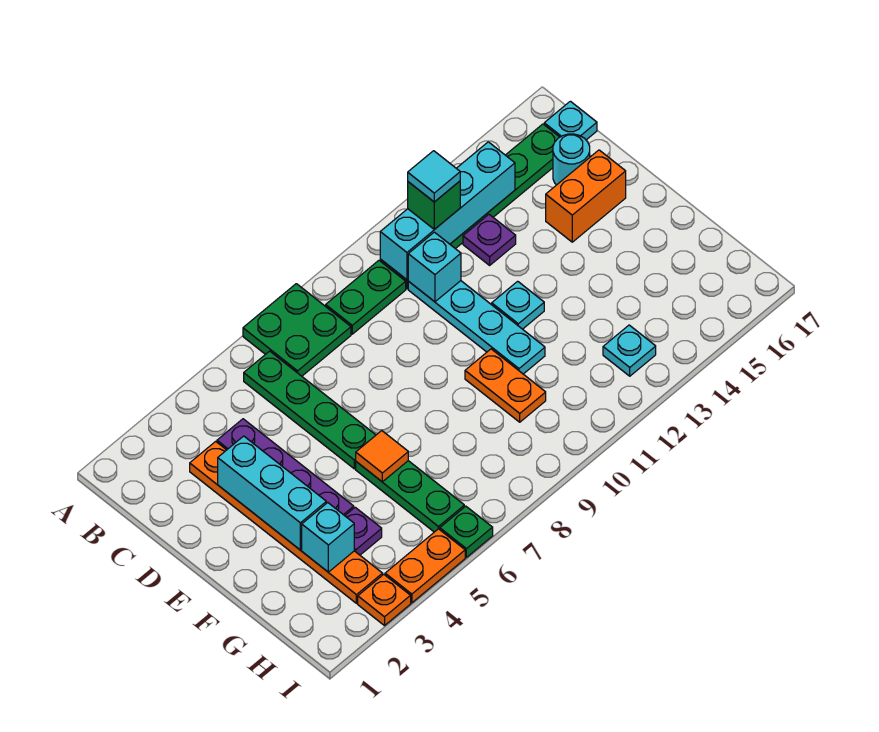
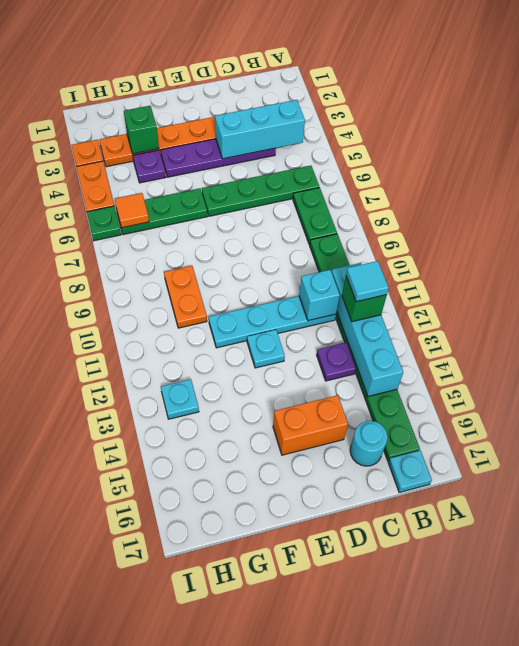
green plate A7:B8 level 1 -> green plate B7:B8 level 1
cyan brick D3:F3 level 2 -> cyan brick B4:D4 level 2
orange brick D15:D16 level 1 -> orange brick D15:E15 level 1
orange tile F6 level 2 -> orange tile H6 level 2
orange plate F10:G10 level 1 -> orange plate G9:G10 level 1
cyan brick G3 level 2 -> green brick G3 level 2

